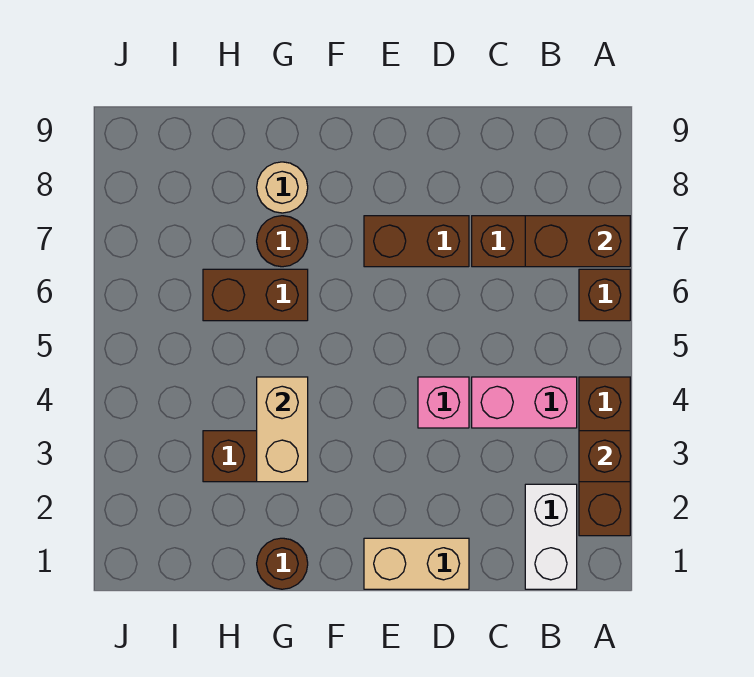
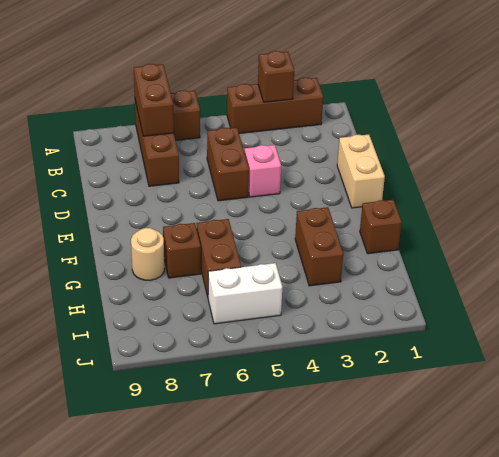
white brick B1:B2 level 1 -> white brick I5:I6 level 1
pink brick B4:C4 level 1 -> none
brown brick D7:E7 level 1 -> brown brick C5:D5 level 1
brown round brick G1 level 1 -> brown brick G1 level 1
tan brick G3:G4 level 2 -> none
brown round brick G7 level 1 -> brown brick G7 level 1

